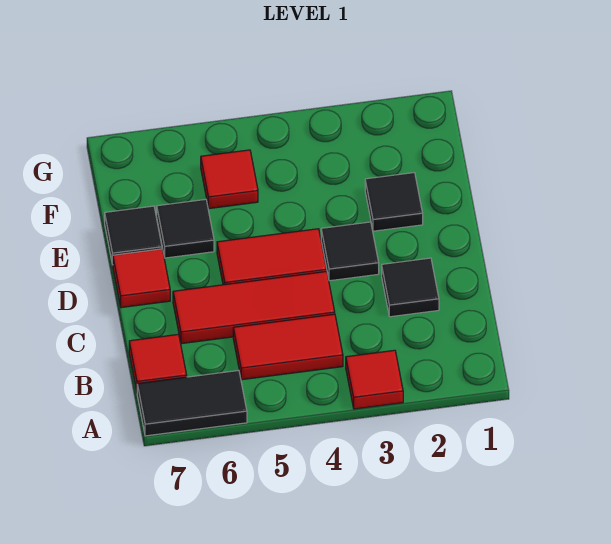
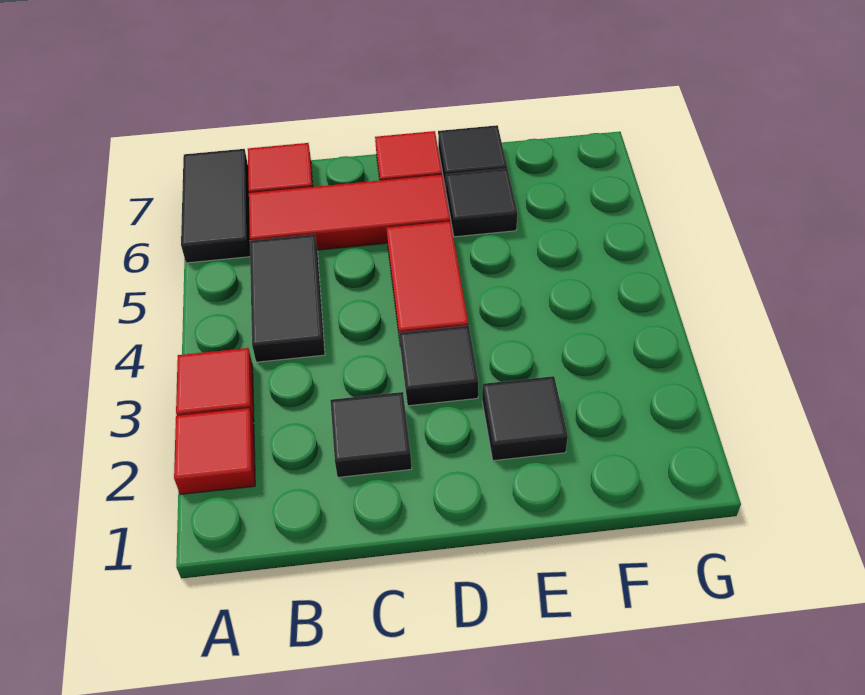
red tile B4:B5 level 1 -> black tile B4:B5 level 1
red tile C4:C6 level 1 -> red tile B6:D6 level 1
red tile F5 level 1 -> red tile A2 level 1

